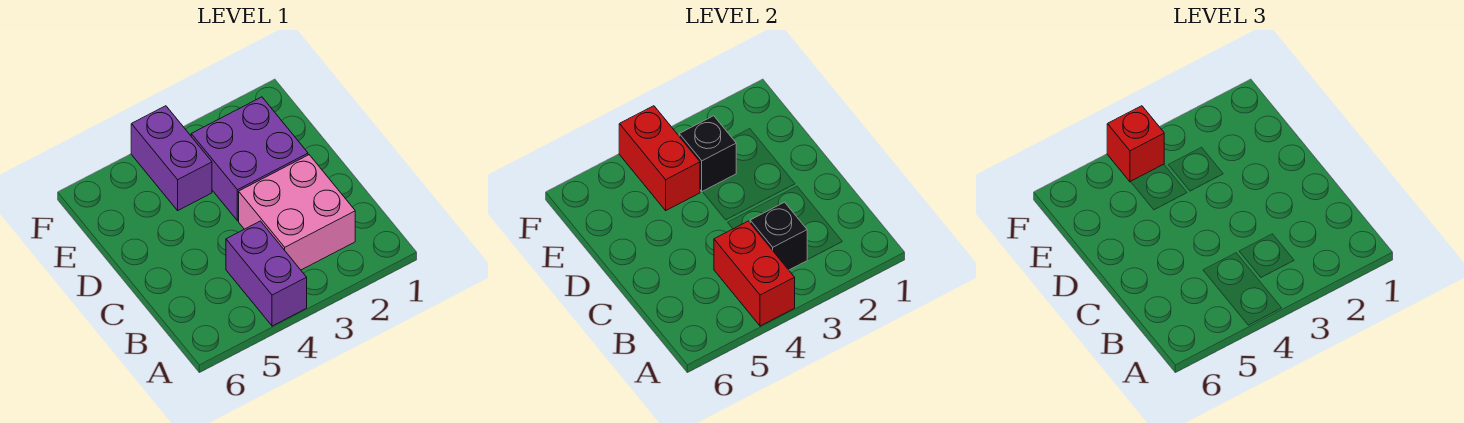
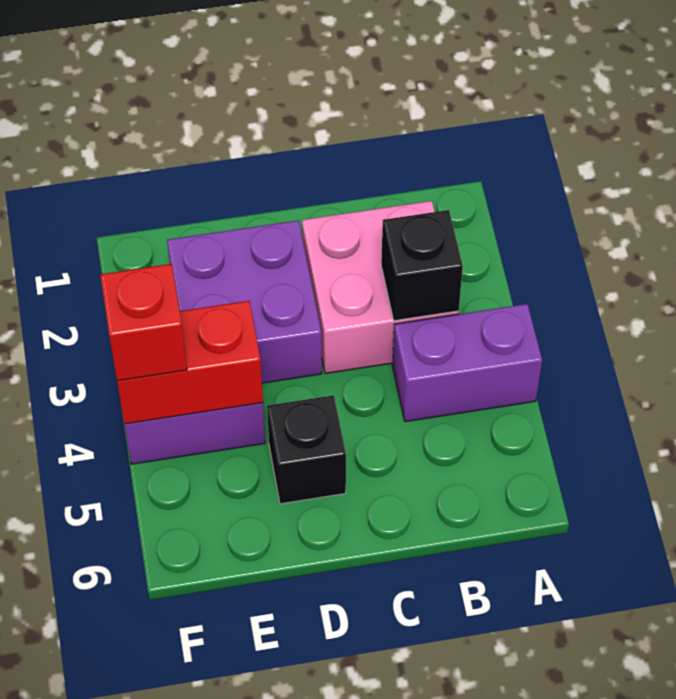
red brick A4:B4 level 2 -> none
black brick E3 level 2 -> black brick D5 level 1

